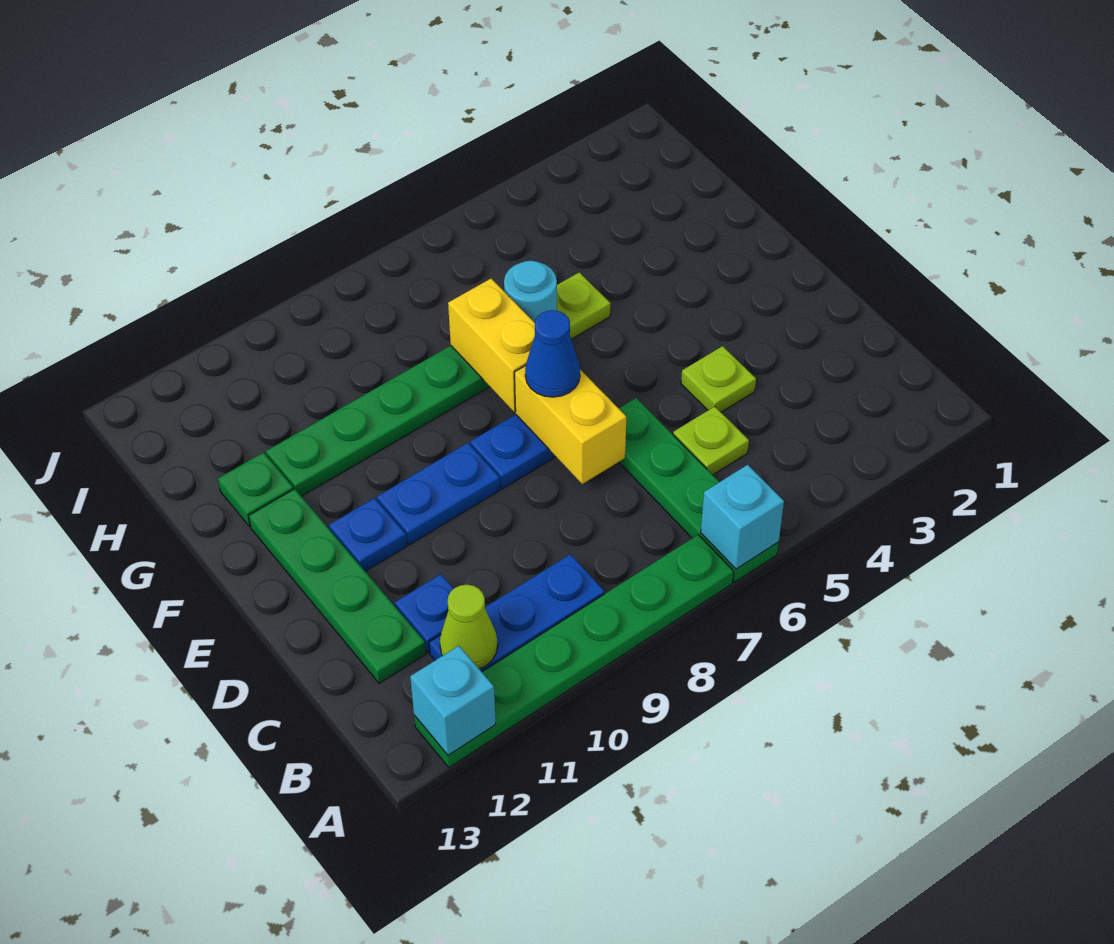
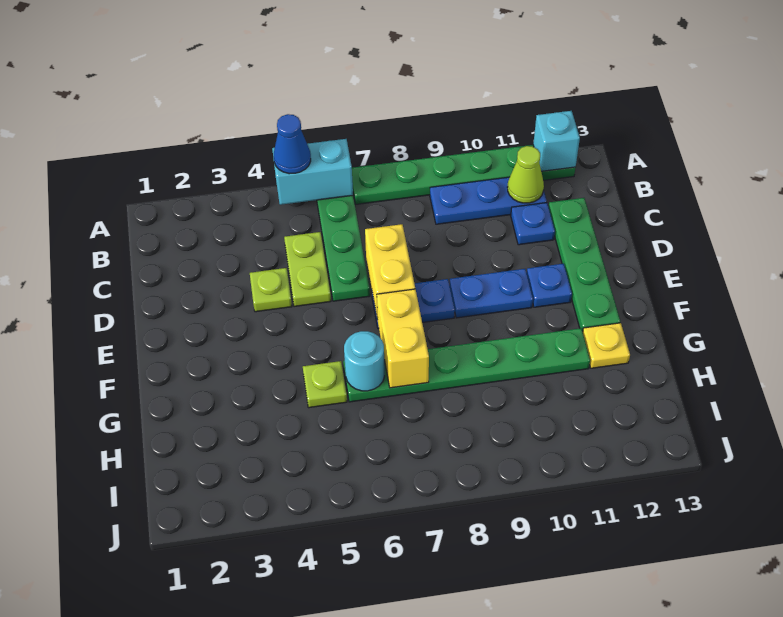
cyan brick A6 level 2 -> cyan brick A5:A6 level 2
lime plate C5 level 1 -> lime plate C5:D5 level 1
blue cone E7 level 3 -> blue cone A5 level 3
green plate G12 level 1 -> yellow plate G12 level 1

